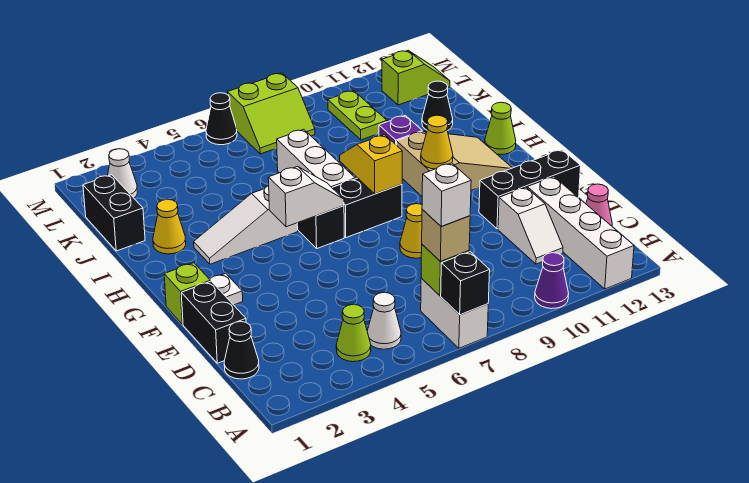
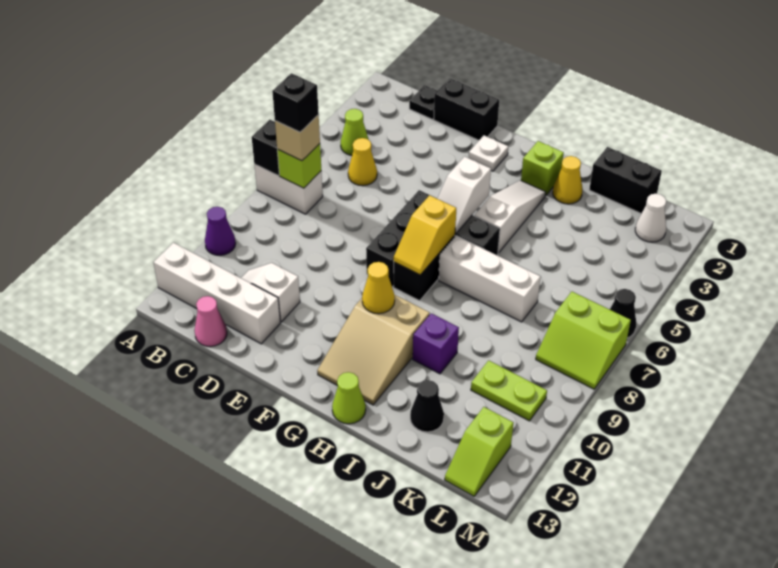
white cone B5 level 1 -> none
white brick B7 level 4 -> black brick B7 level 4
black cone C1 level 1 -> black plate C1 level 1
yellow cone E8 level 1 -> yellow cone C5 level 1
black brick E11:E13 level 1 -> black brick F6:F8 level 1
lime brick F1 level 1 -> lime brick H2 level 1
yellow slope G8:H8 level 2 top G -> yellow slope G7:G8 level 2 top 7
lime slope L7:M8 level 1 top M -> lime slope L7:M8 level 1 top 7

